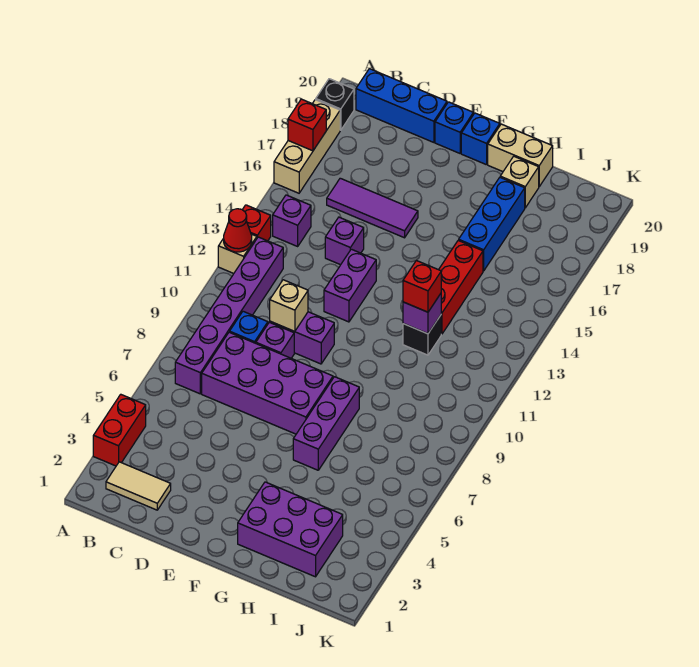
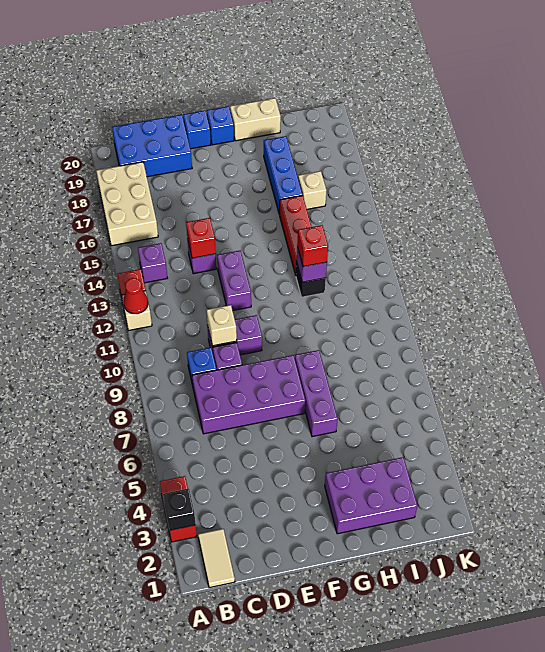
tan brick A16:A18 level 1 -> tan brick A16:B18 level 1
red brick A17 level 2 -> red brick D14 level 2
black brick A19 level 1 -> black brick A3 level 2
tan tile B2:C2 level 1 -> tan tile B1:B2 level 1
purple brick B7:B12 level 1 -> none
blue brick B20:D20 level 1 -> blue brick B19:D20 level 1
purple tile C16:E16 level 1 -> none
tan brick H19 level 1 -> tan brick I16 level 1

